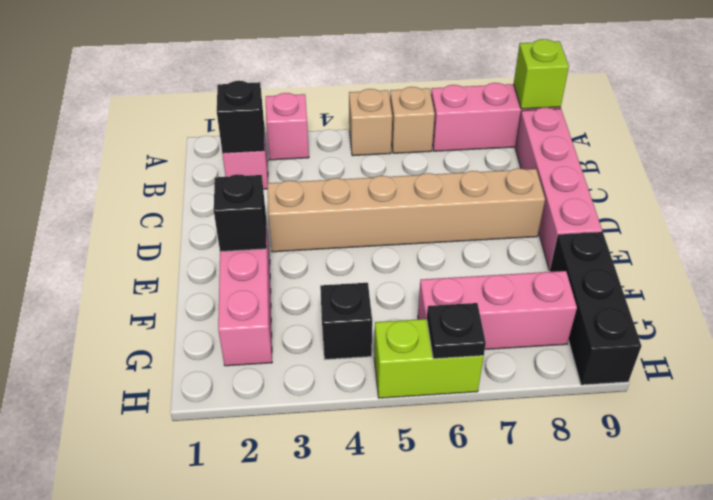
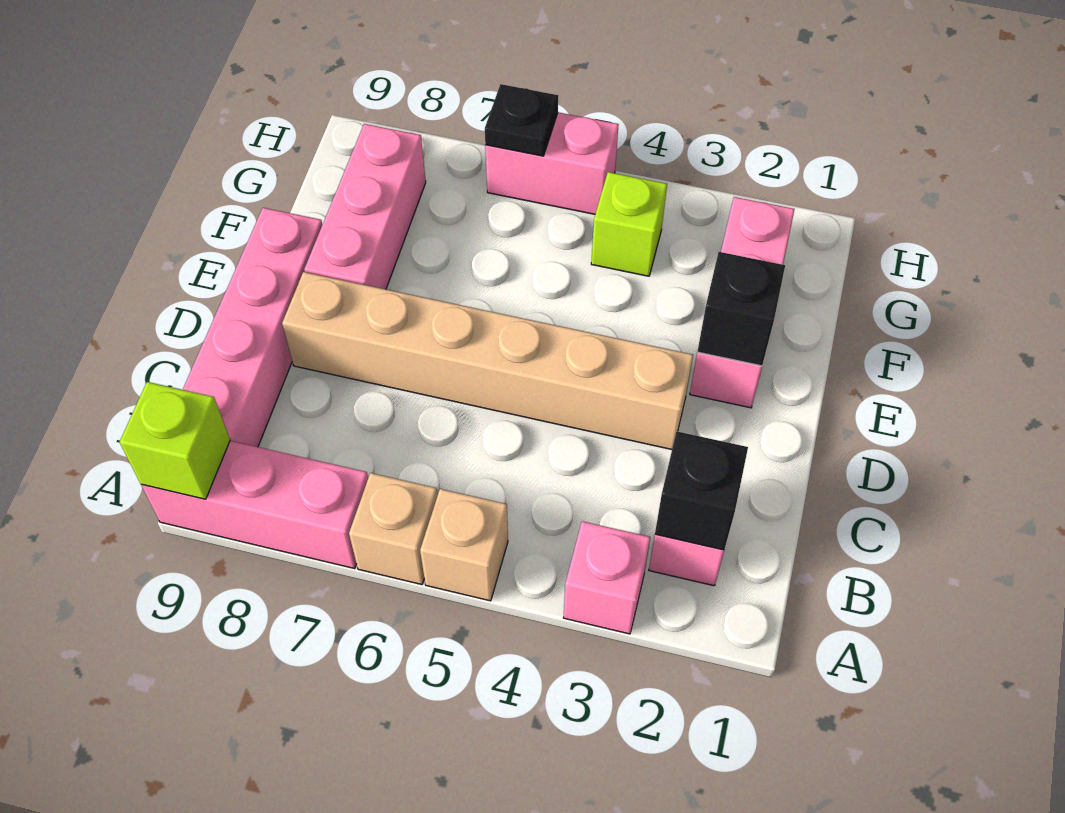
black brick F9:H9 level 1 -> none
black brick G4 level 1 -> lime brick G4 level 1
pink brick G6:G8 level 1 -> pink brick E8:G8 level 1
lime brick H5:H6 level 1 -> pink brick H5:H6 level 1

